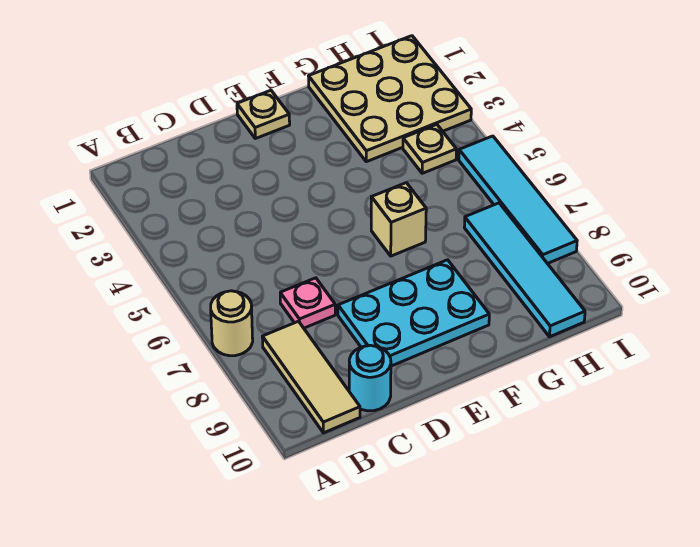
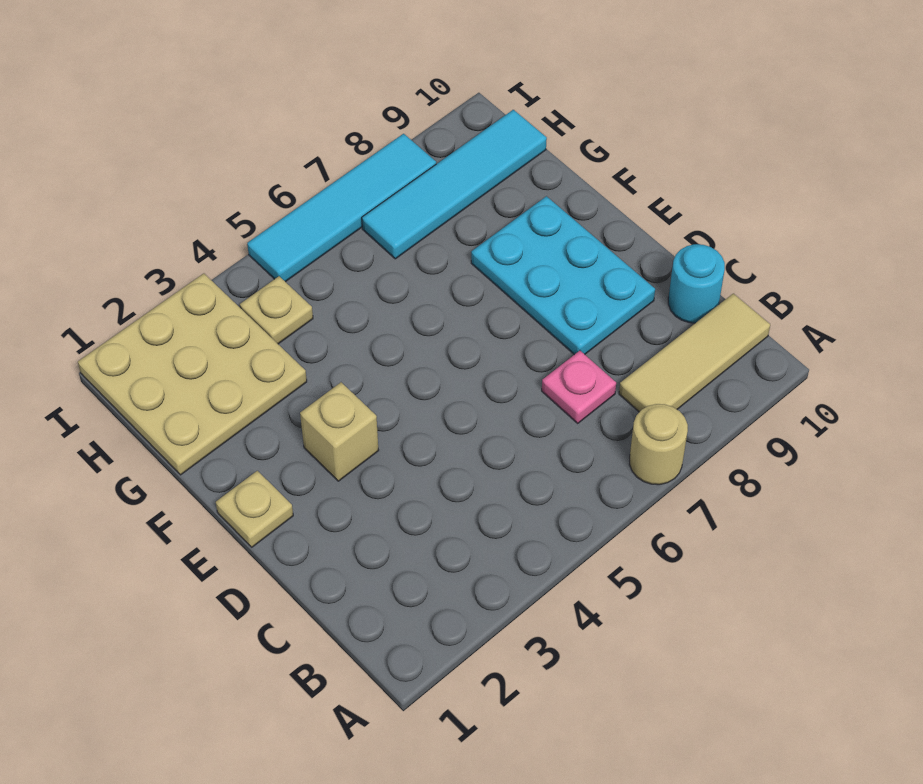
tan brick F6 level 1 -> tan brick E3 level 1

